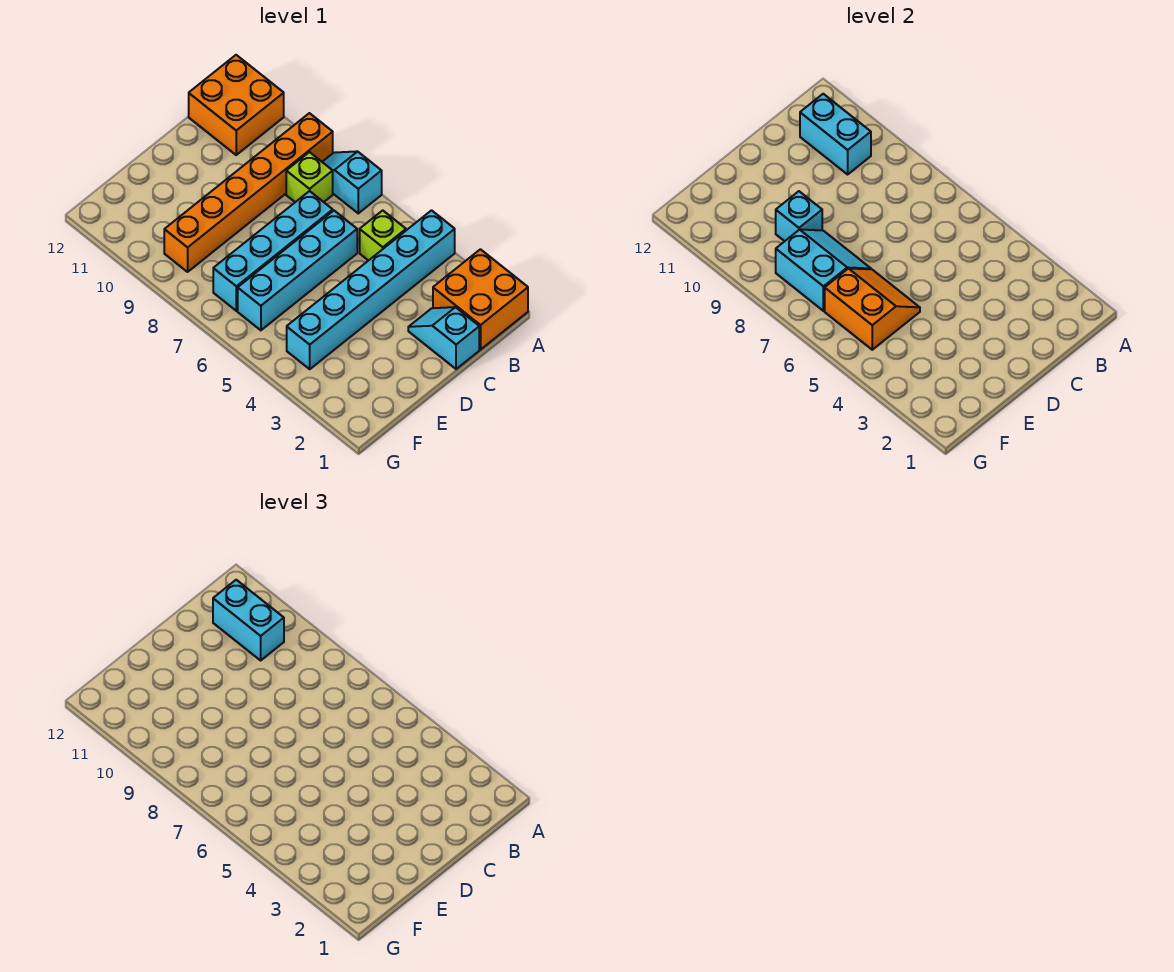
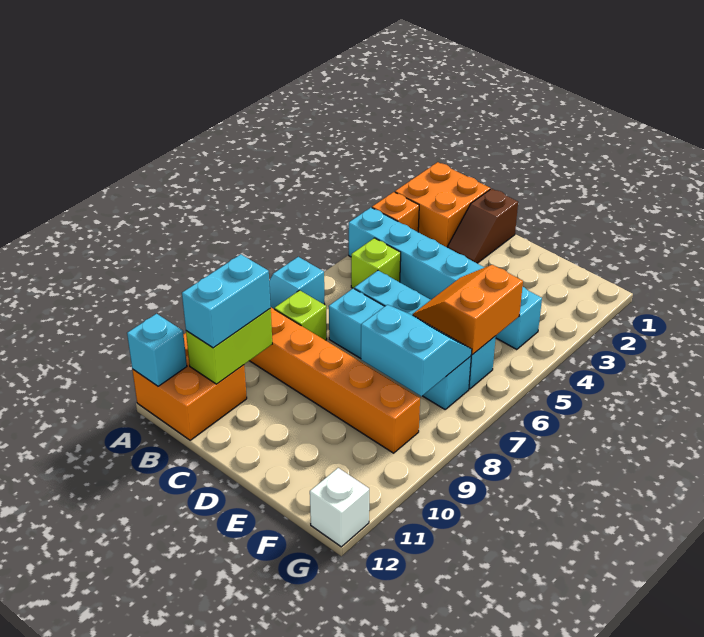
none -> orange brick A3 level 1
cyan brick B10:B11 level 2 -> lime brick B10:B11 level 2
cyan slope C1:C2 level 1 top 1 -> brown slope C1:C2 level 1 top 1
cyan slope E7:F8 level 2 top F -> cyan slope E7:F8 level 2 top 8
cyan brick E9 level 2 -> cyan brick A12 level 2
none -> white brick G12 level 1

